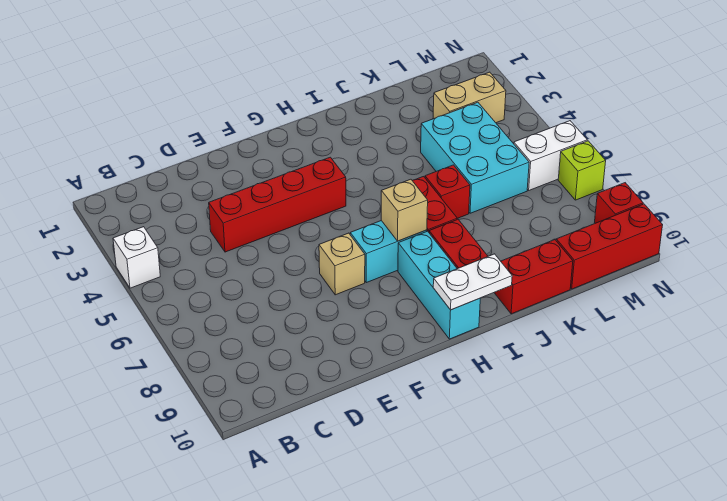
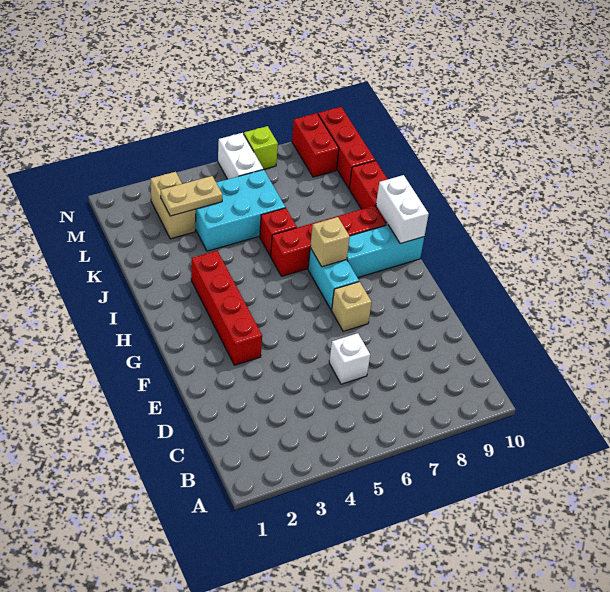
white brick A4 level 1 -> white brick D6 level 1
red brick D4:G4 level 1 -> red brick F3:I3 level 1
white plate H10:I10 level 2 -> white brick H10:I10 level 2
none -> tan plate L3:L4 level 2
red brick N9 level 1 -> red brick M9:N9 level 1

